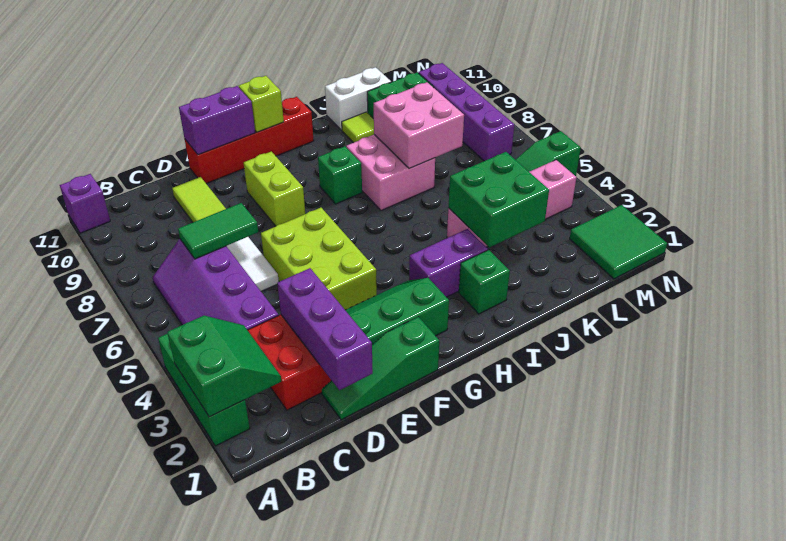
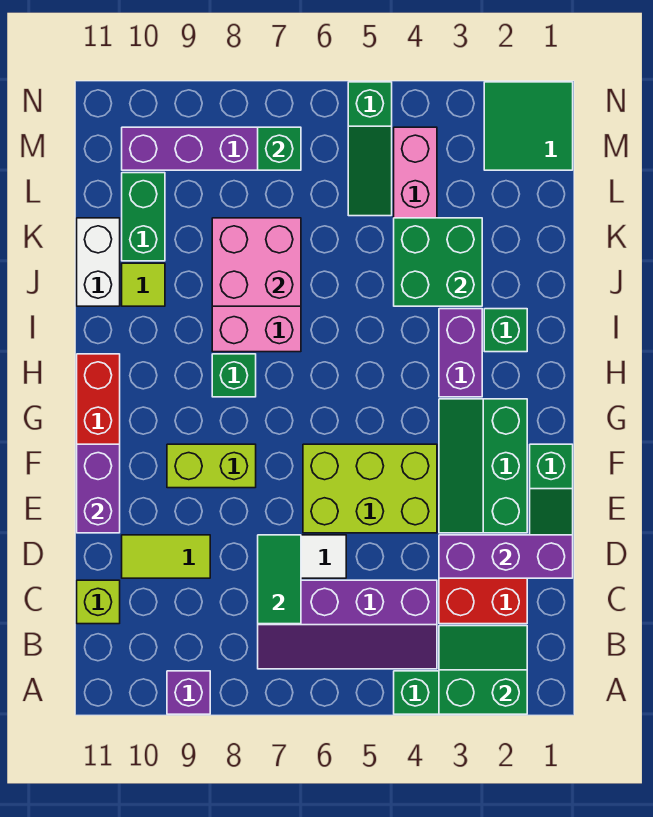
purple brick A11 level 1 -> purple brick A9 level 1
lime brick G11 level 2 -> lime brick C11 level 1
none -> green brick M7 level 2

